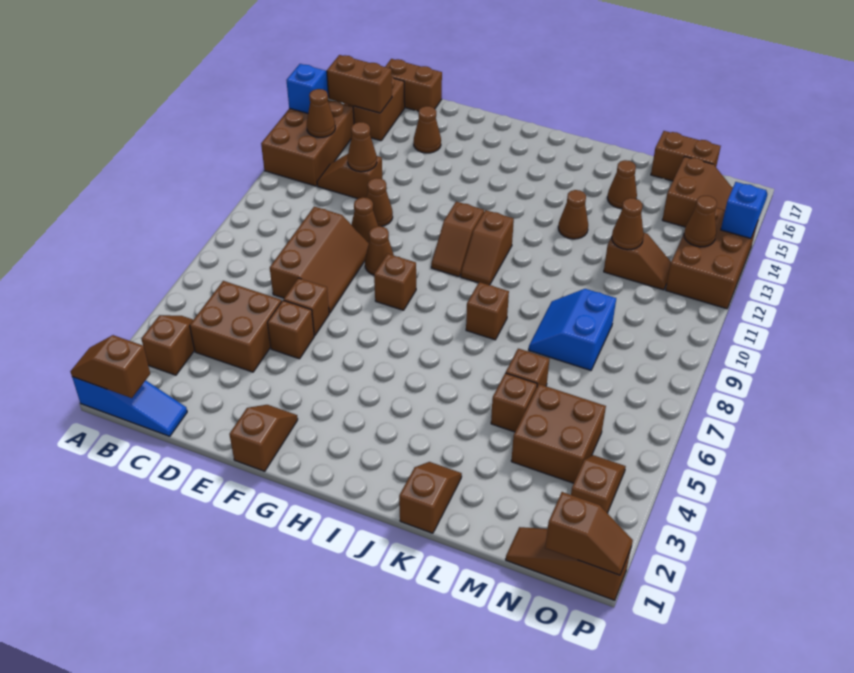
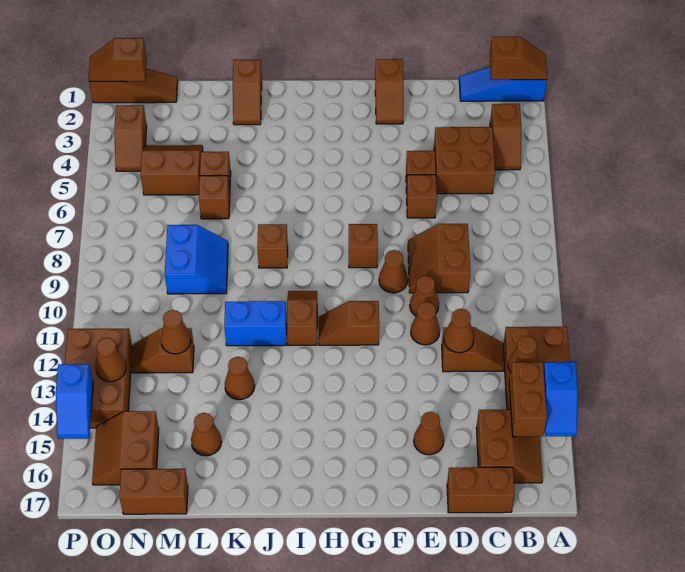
brown brick B15:C15 level 2 -> brown brick B14:B15 level 2
brown slope D7:E9 level 1 top D -> brown slope D8:E9 level 1 top D
brown slope H10:H11 level 1 top 11 -> brown slope G11:H11 level 1 top G
none -> blue brick J11:K11 level 1
brown brick M4:N5 level 1 -> brown slope M4:N5 level 1 top 5

